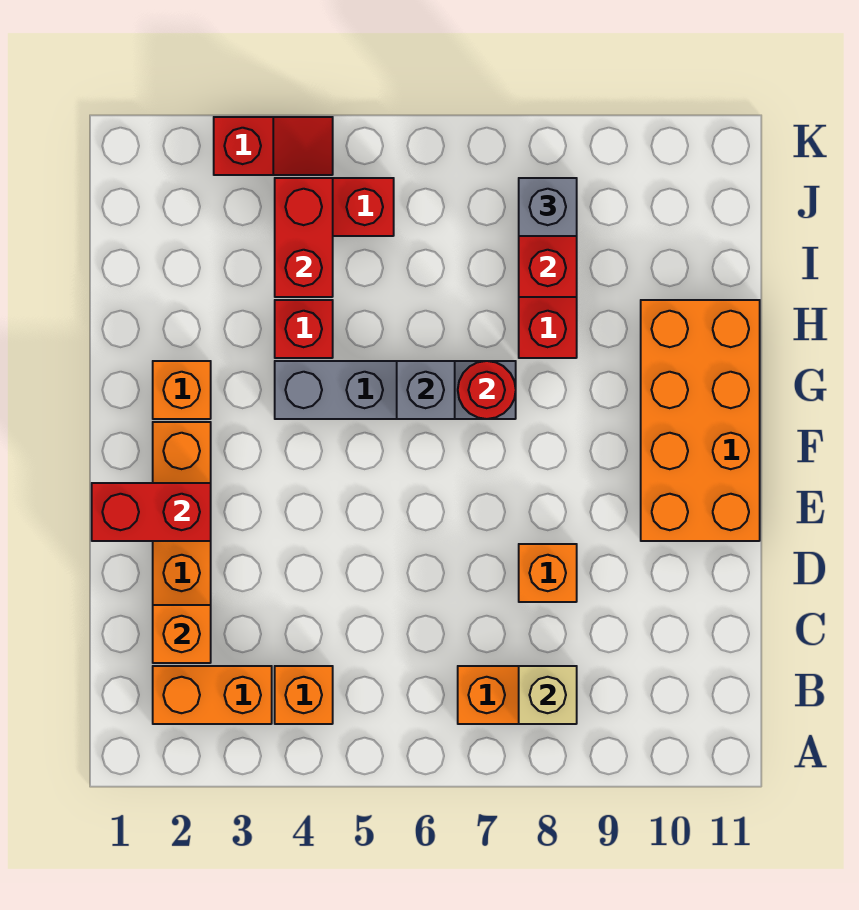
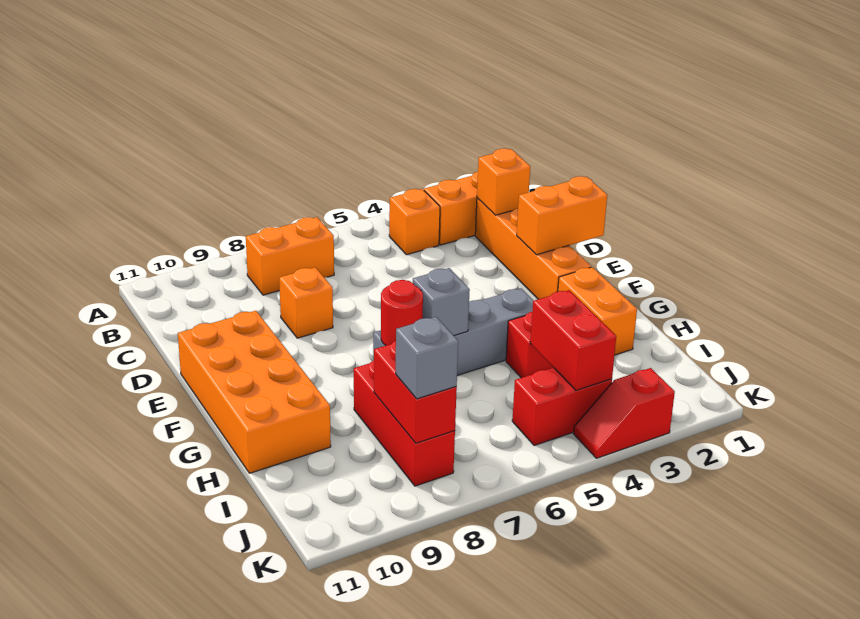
tan brick B8 level 2 -> none
red brick E1:E2 level 2 -> orange brick E1:E2 level 2
orange brick G2 level 1 -> orange brick G2:H2 level 1

